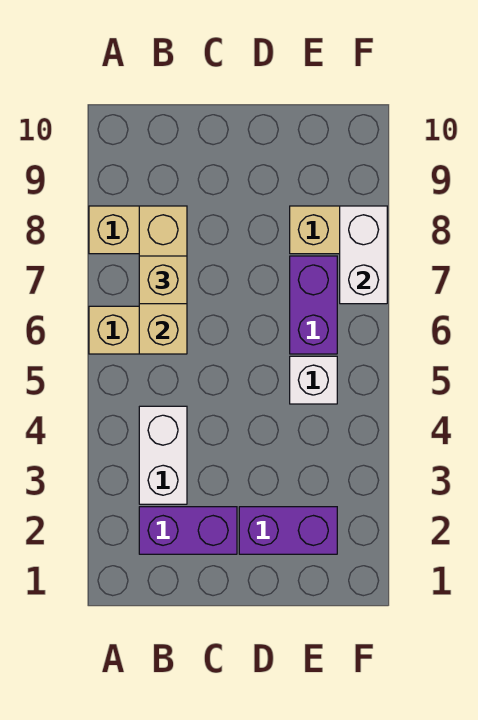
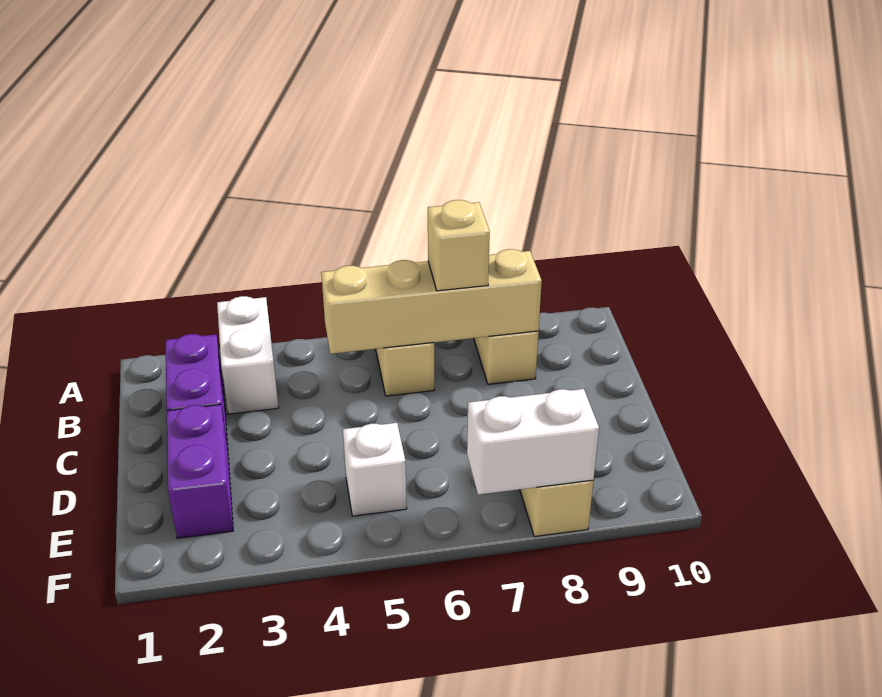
white brick B3:B4 level 1 -> white brick A3:B3 level 1
tan brick B6:B8 level 2 -> tan brick B5:B8 level 2
purple brick E6:E7 level 1 -> none

